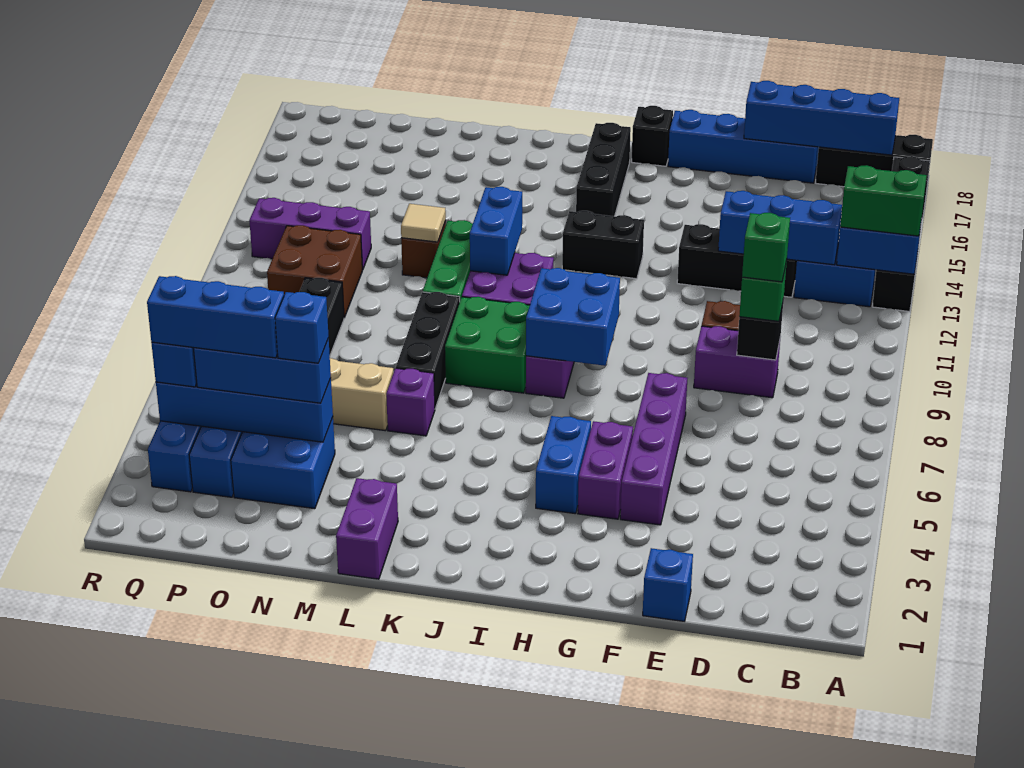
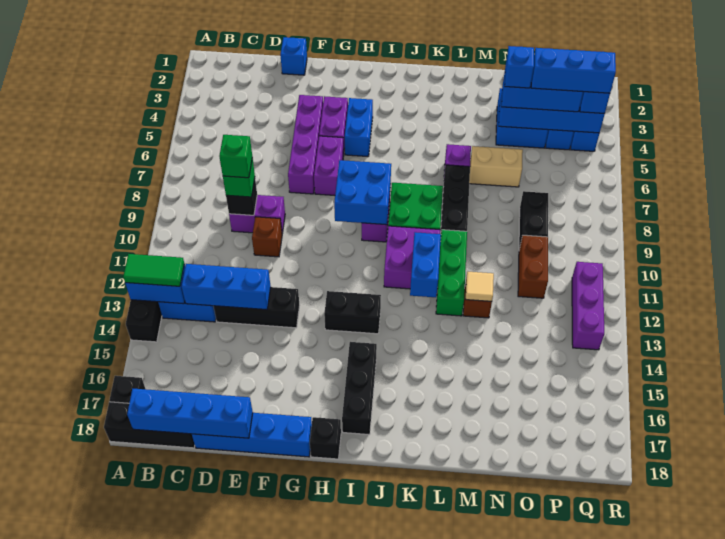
green brick A13:B13 level 3 -> green tile A13:B13 level 3
purple brick L1:L2 level 1 -> purple brick G6:G7 level 1
brown brick O10:P11 level 1 -> brown brick O10:O11 level 1
purple brick O12:Q12 level 1 -> purple brick Q11:Q13 level 1

